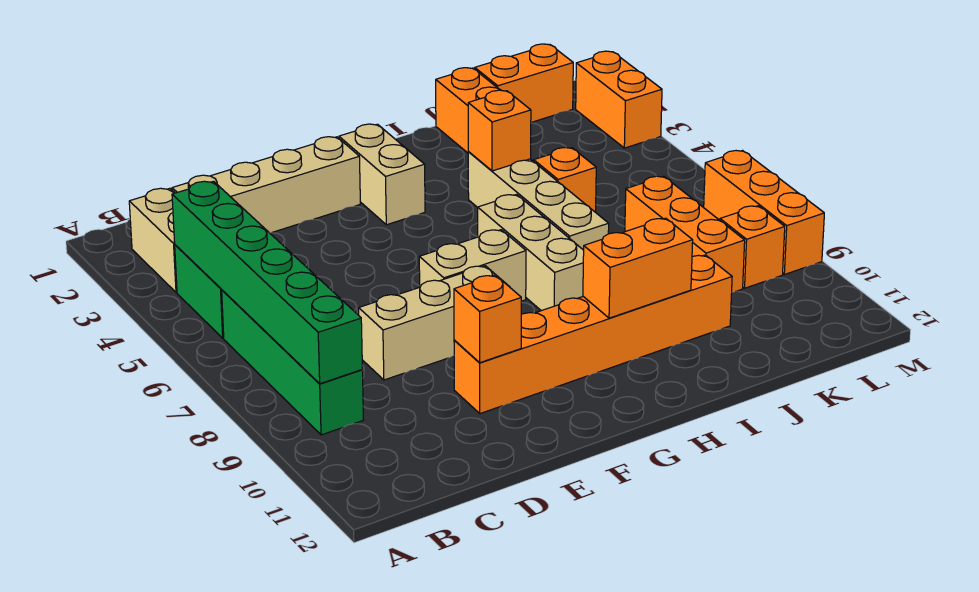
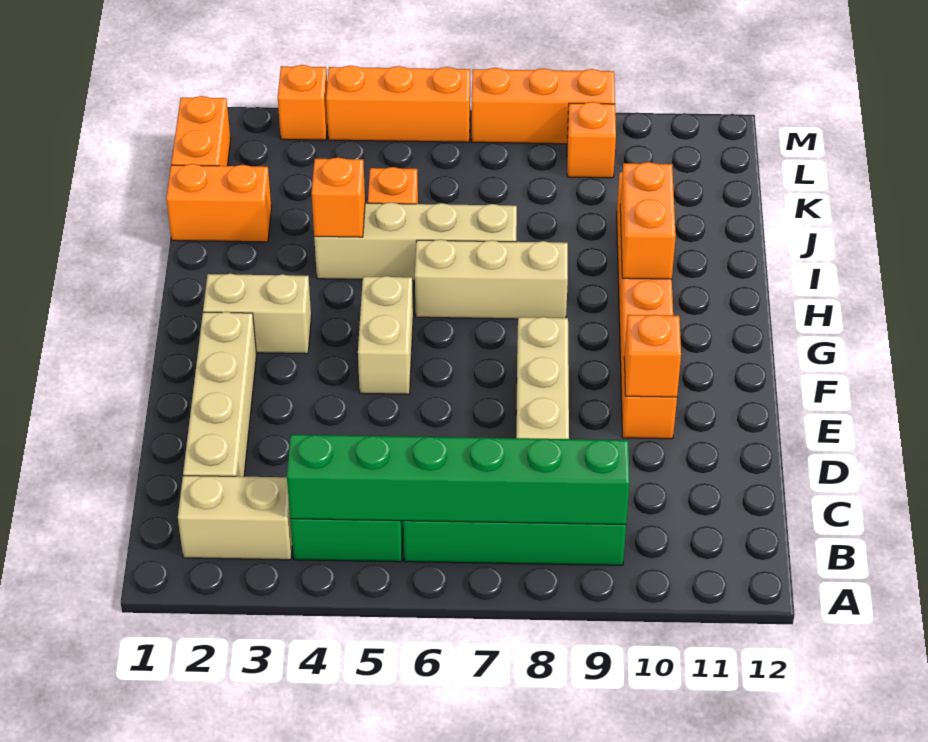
tan brick F7:G7 level 1 -> tan brick F5:G5 level 1
orange brick K7:K9 level 1 -> orange brick M4:M6 level 1
orange brick M2:M3 level 1 -> orange brick M3 level 1

